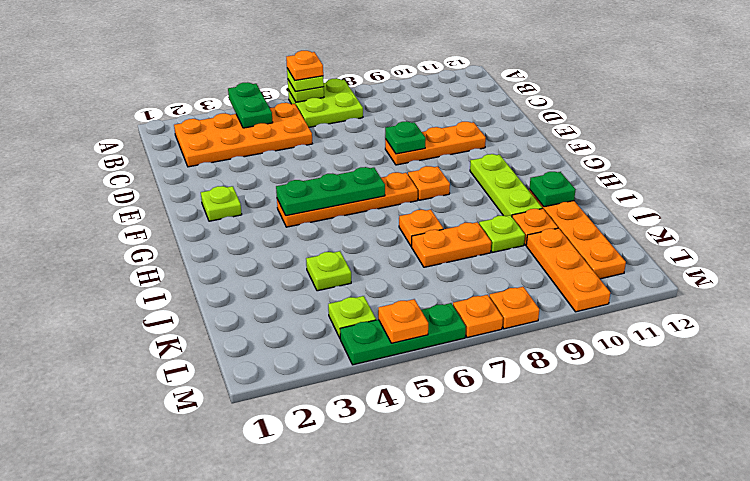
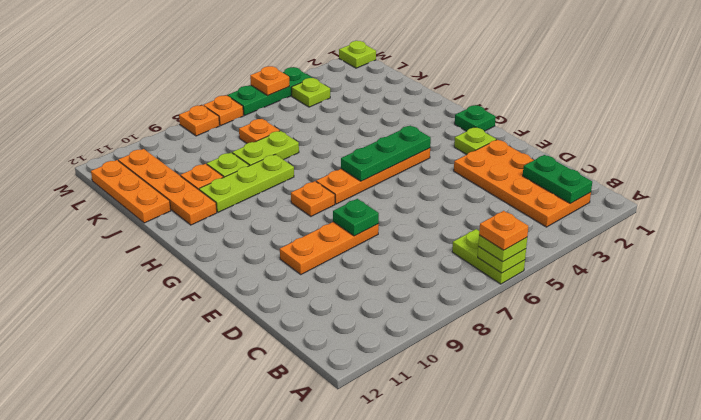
green plate A4:B4 level 2 -> green plate B2:C2 level 2
lime plate A6:B7 level 1 -> lime plate A6:B6 level 1
orange plate B2:C5 level 1 -> orange plate B2:E3 level 1
lime plate G10:I10 level 1 -> lime plate I8:I10 level 1
orange plate I7 level 1 -> orange plate K7 level 1
green plate I11 level 2 -> green plate G1 level 1
lime plate J4 level 1 -> lime plate M1 level 1
orange plate J7:J8 level 1 -> lime plate J7:J8 level 1
orange plate K10:M10 level 1 -> orange plate J12:L12 level 1

